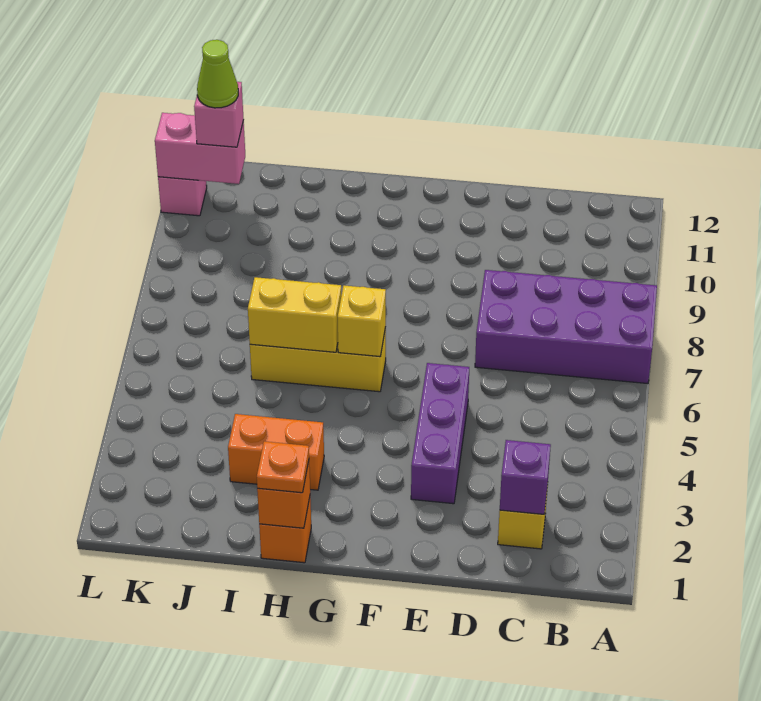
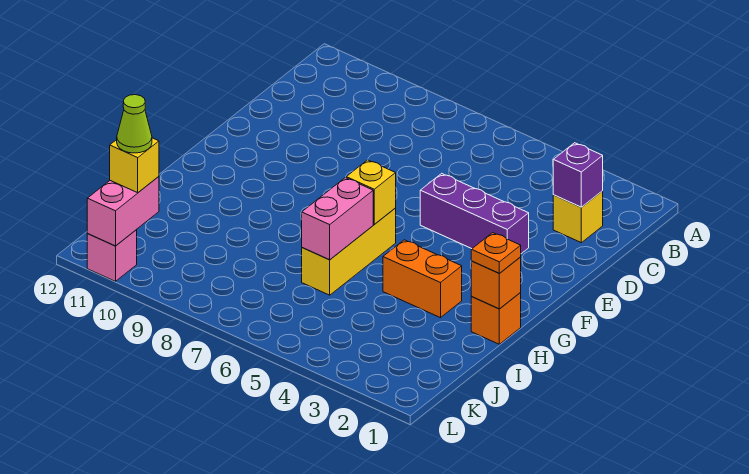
purple brick A7:D8 level 1 -> none
orange brick H3:I3 level 1 -> orange brick H3:H4 level 1
yellow brick H6:I6 level 2 -> pink brick H6:I6 level 2
pink brick K11 level 3 -> yellow brick K11 level 3

